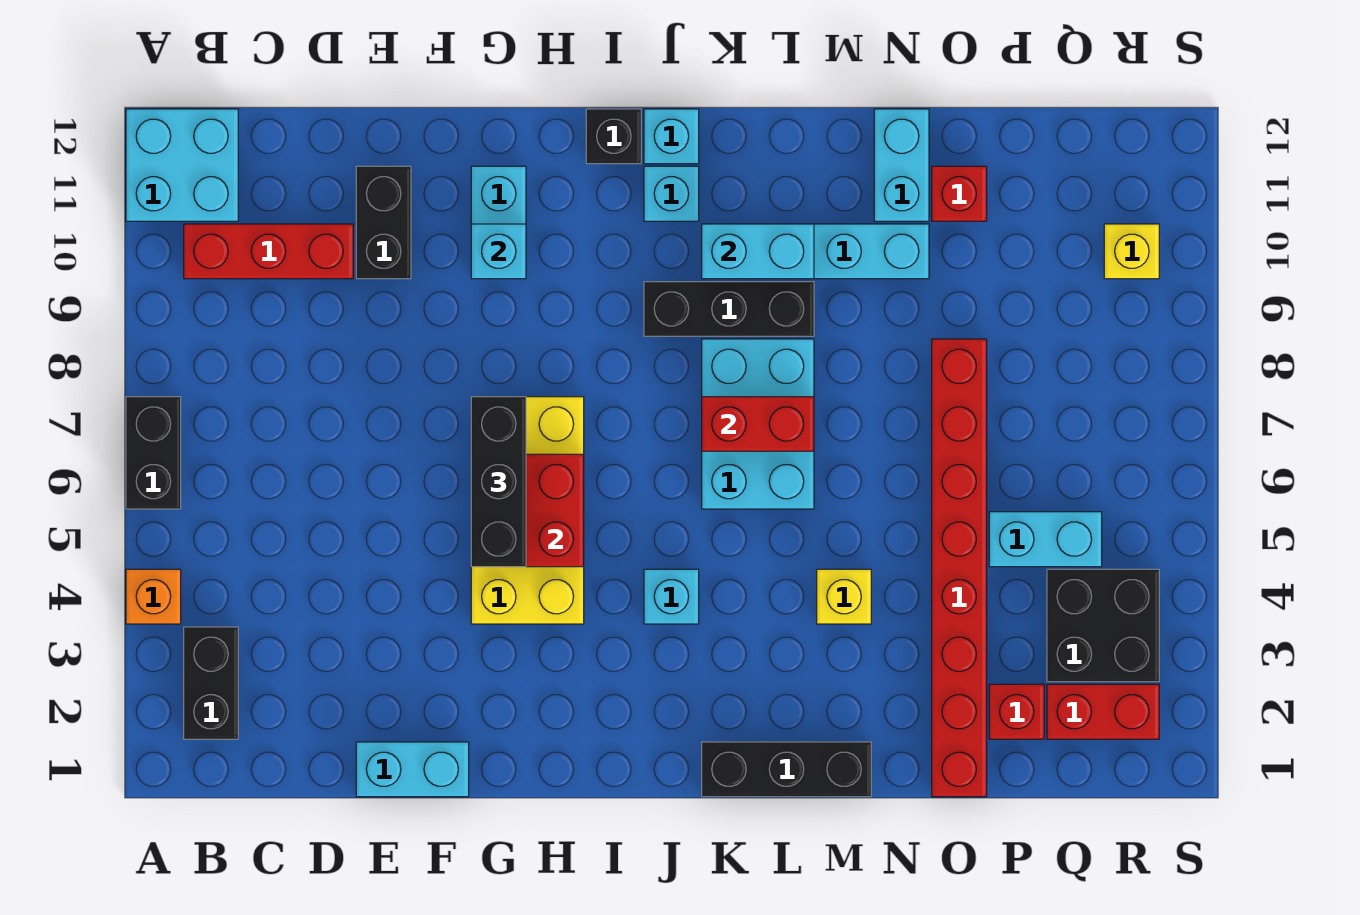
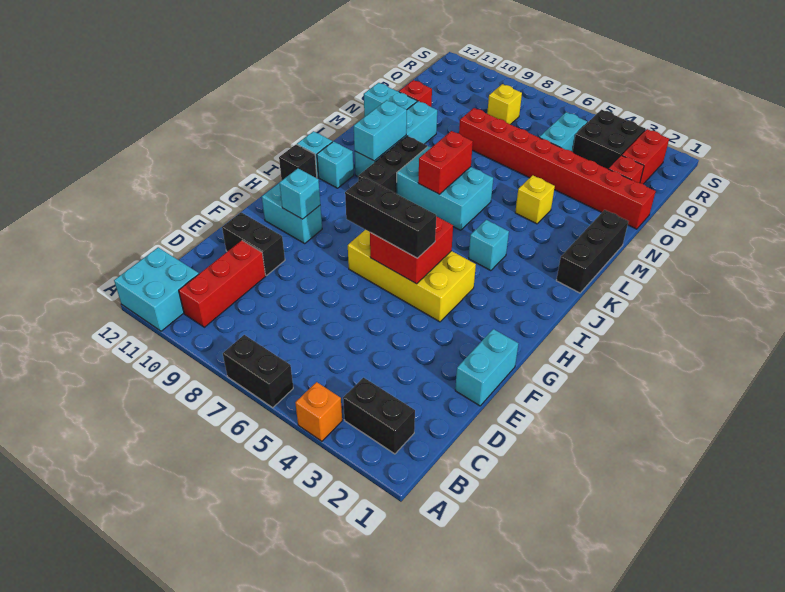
yellow brick R10 level 1 -> yellow brick Q8 level 1

